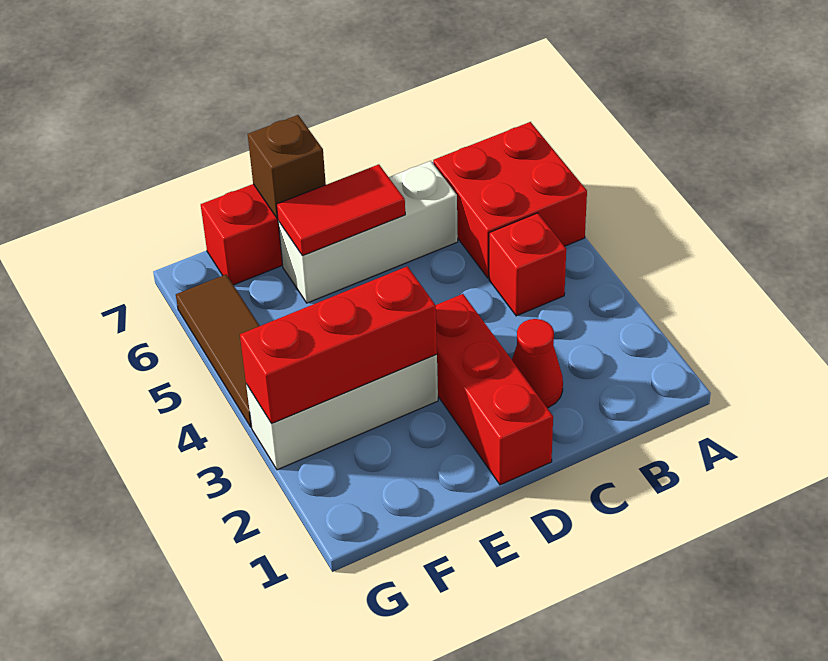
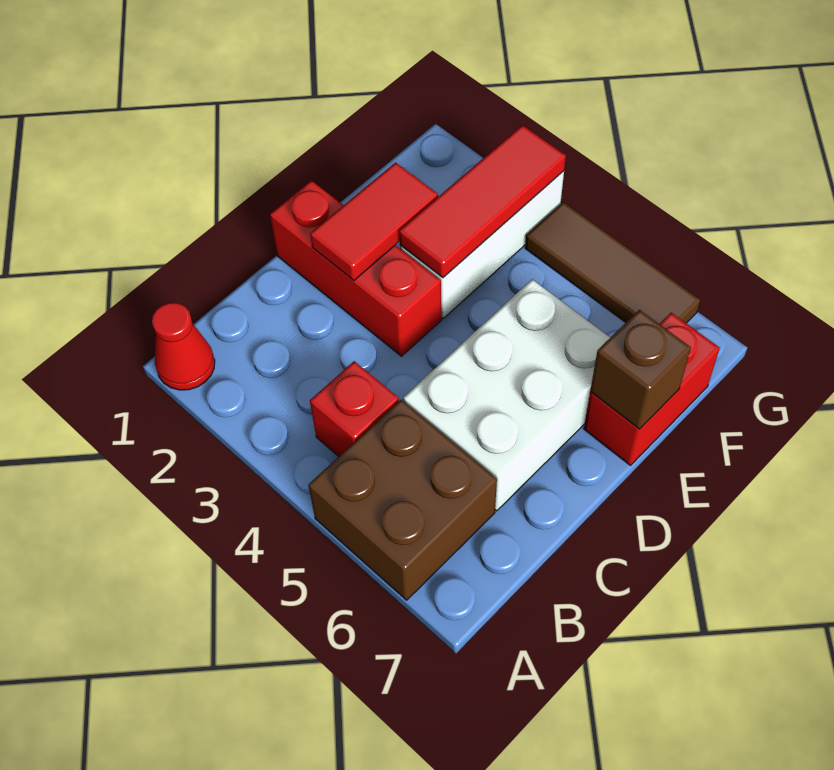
red brick A5:B6 level 1 -> brown brick A5:B6 level 1
red cone C2 level 1 -> red cone A1 level 1
white brick C6:E6 level 1 -> white brick C5:E6 level 1
red tile D6:E6 level 2 -> red tile D2:E2 level 2
red brick E3:G3 level 2 -> red tile E3:G3 level 2

